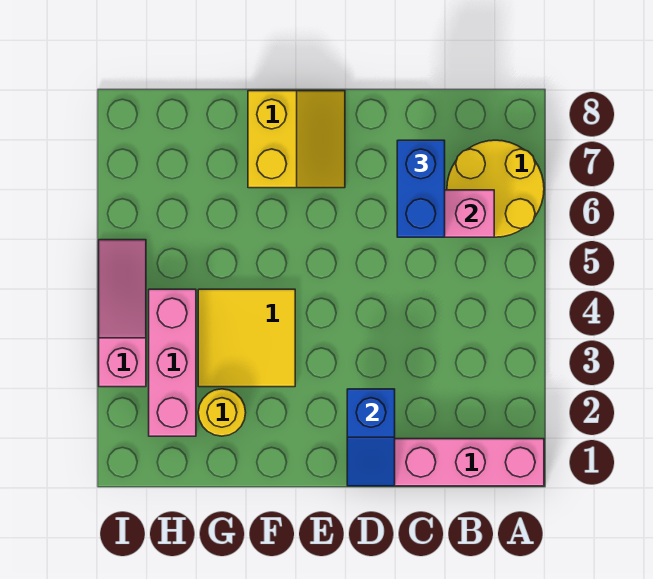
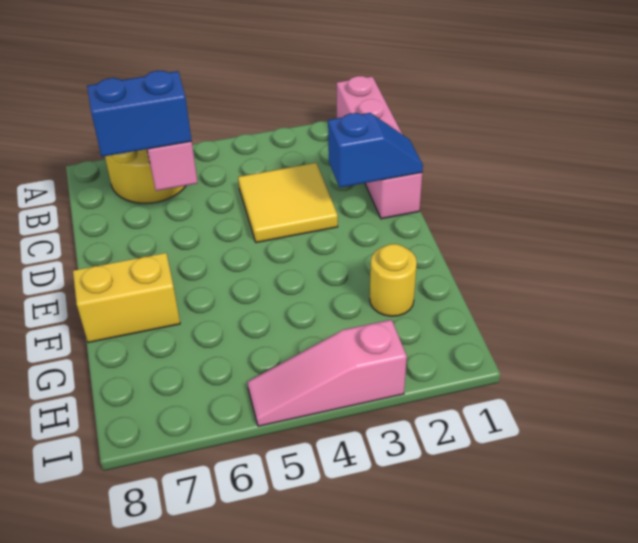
yellow tile F3:G4 level 1 -> yellow tile C3:D4 level 1
pink brick H2:H4 level 1 -> none

